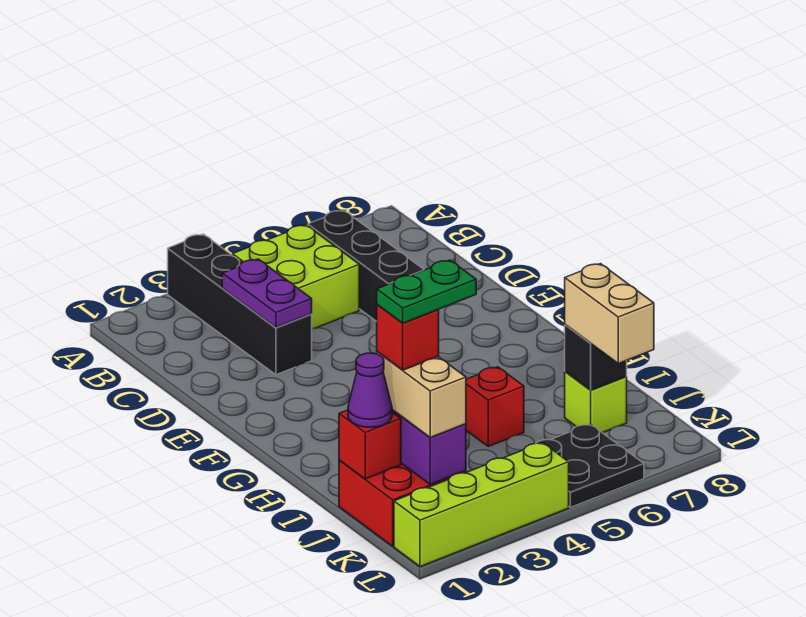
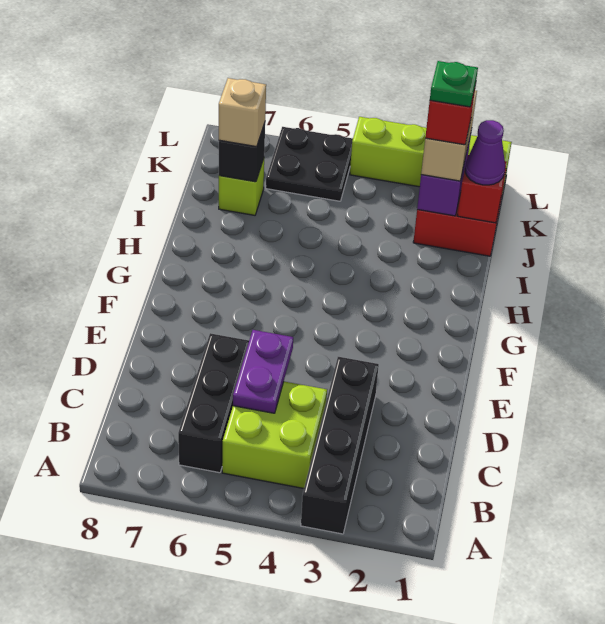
purple plate C3:D3 level 2 -> purple plate C5:D5 level 2
red brick I5 level 1 -> none
green plate J2:J3 level 5 -> green plate J2 level 5
tan brick J7:K7 level 3 -> tan brick J7 level 3

